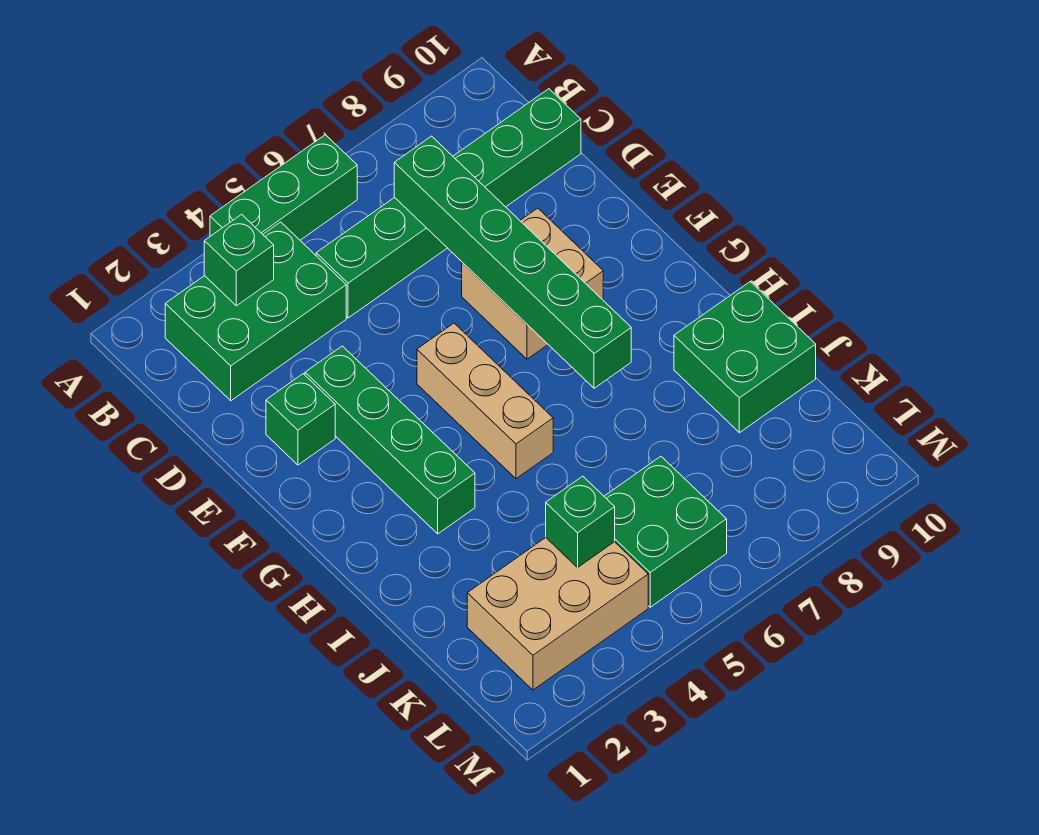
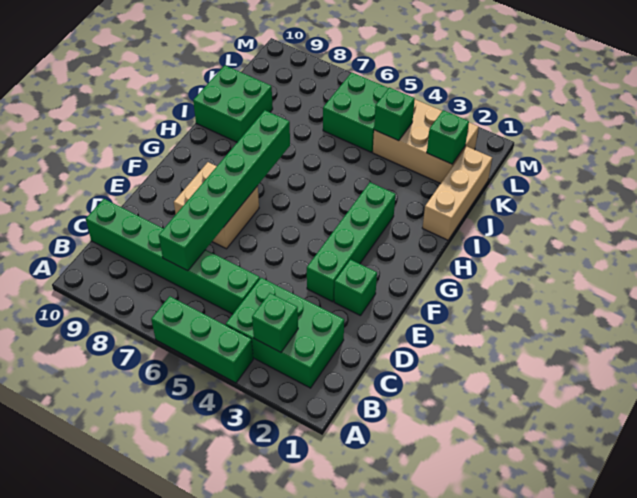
tan brick F5:H5 level 1 -> tan brick I1:K1 level 1
none -> green brick K2 level 2

